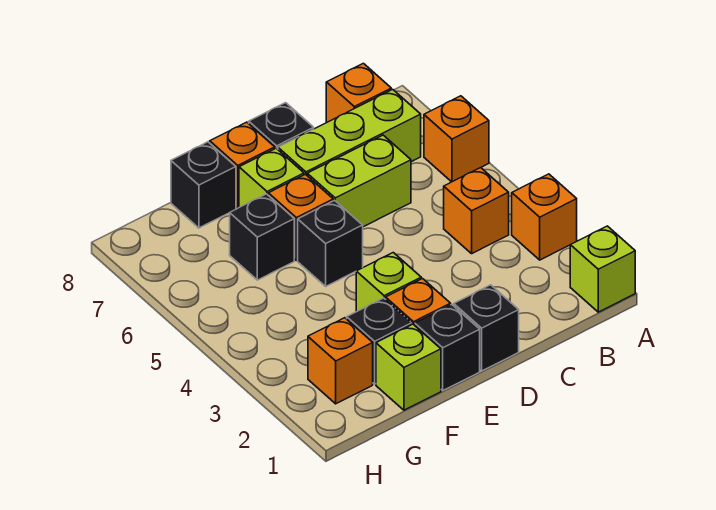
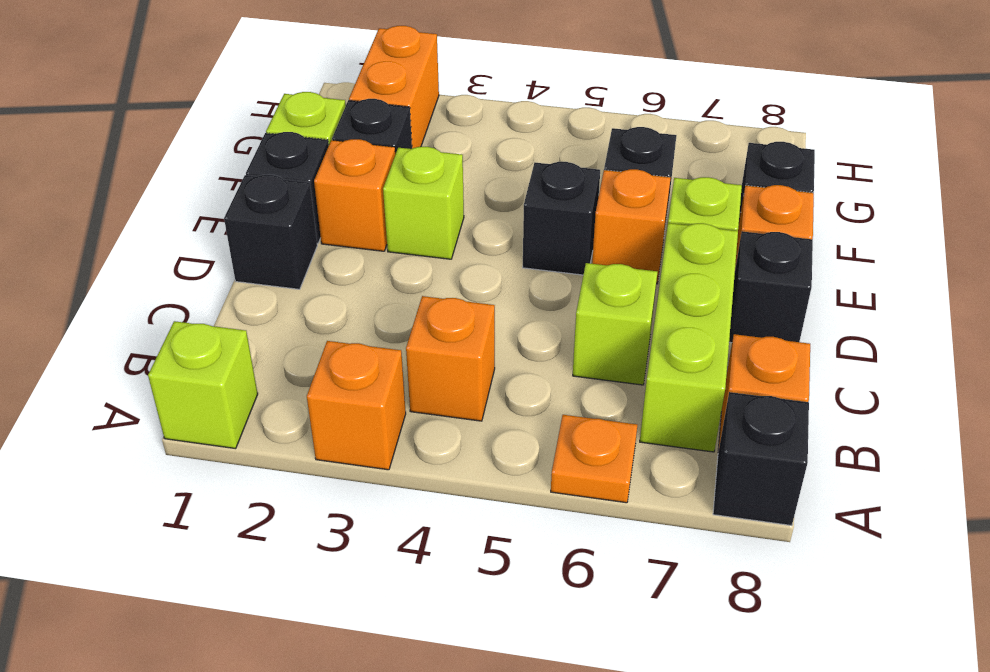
orange brick A6 level 1 -> orange plate A6 level 1
none -> black brick A8 level 1
lime brick C6:D6 level 1 -> lime brick C6 level 1
orange brick G2 level 1 -> orange brick G2:H2 level 1

